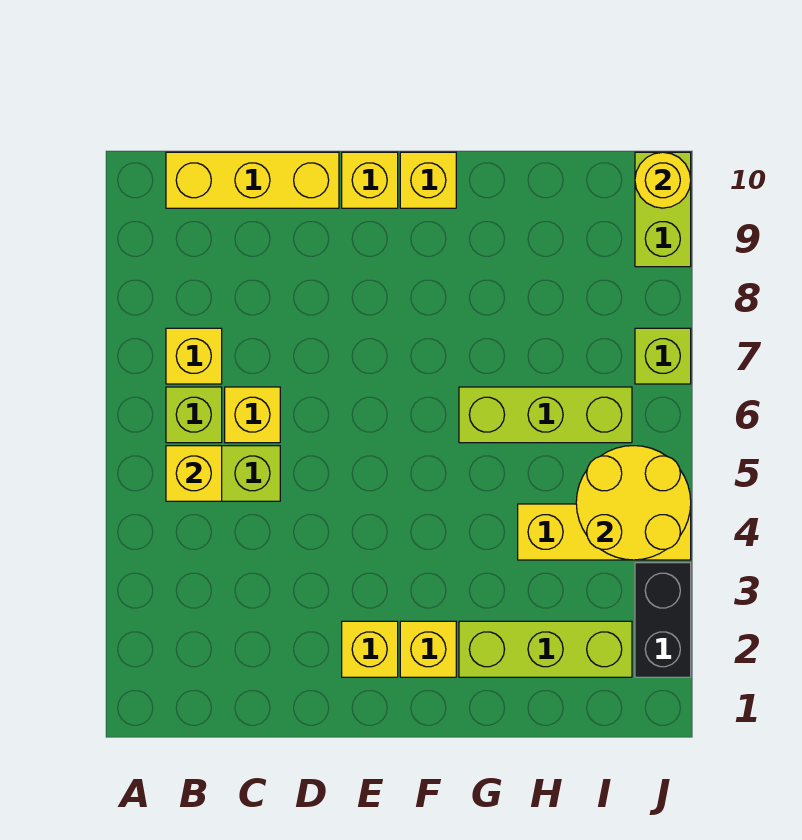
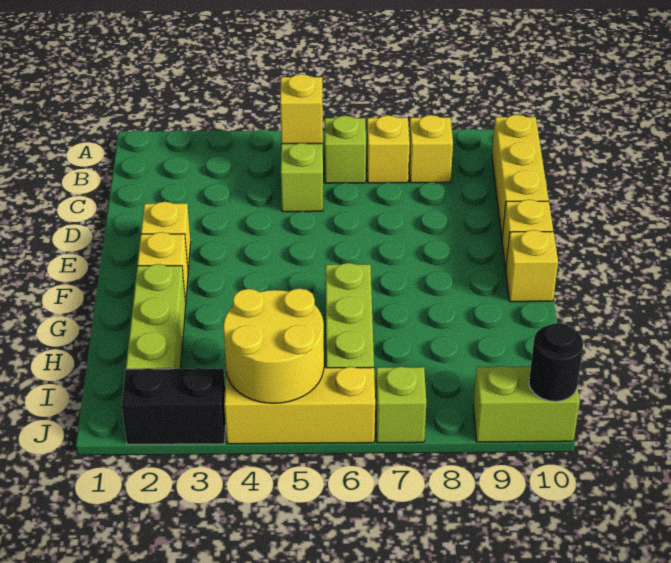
yellow brick C6 level 1 -> yellow brick B8 level 1
yellow brick H4:J4 level 1 -> yellow brick J4:J6 level 1
yellow round brick J10 level 2 -> black round brick J10 level 2

